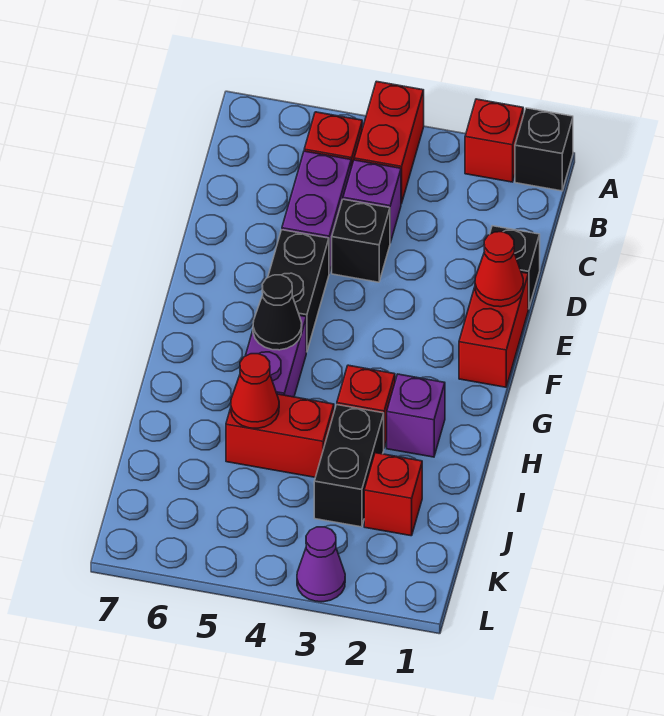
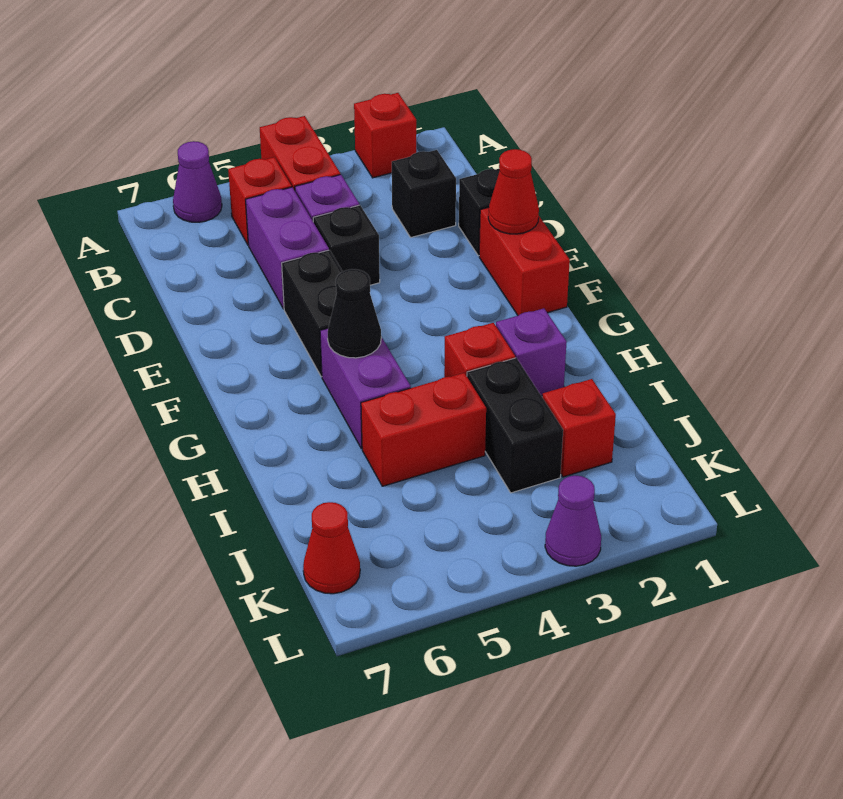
black brick A1 level 1 -> black brick C2 level 1
none -> purple cone A6 level 1
red cone I5 level 2 -> red cone K7 level 1

